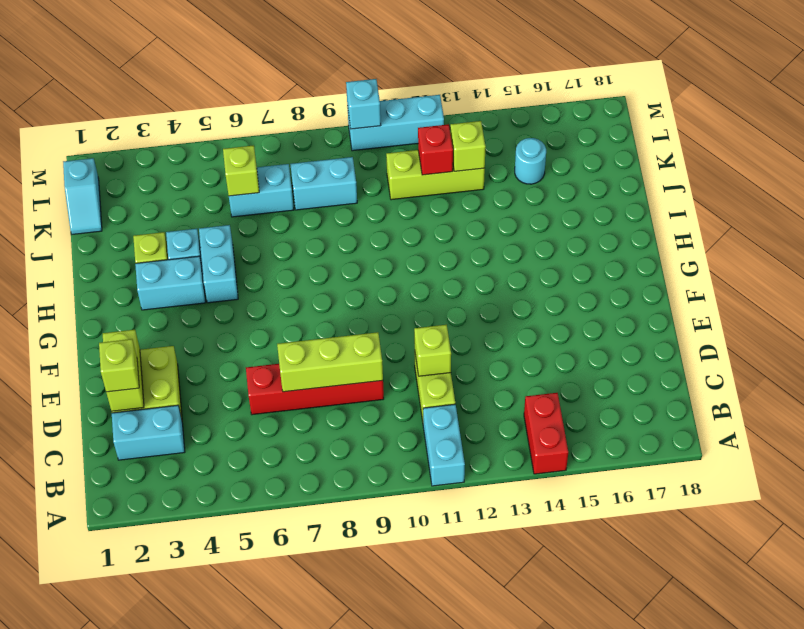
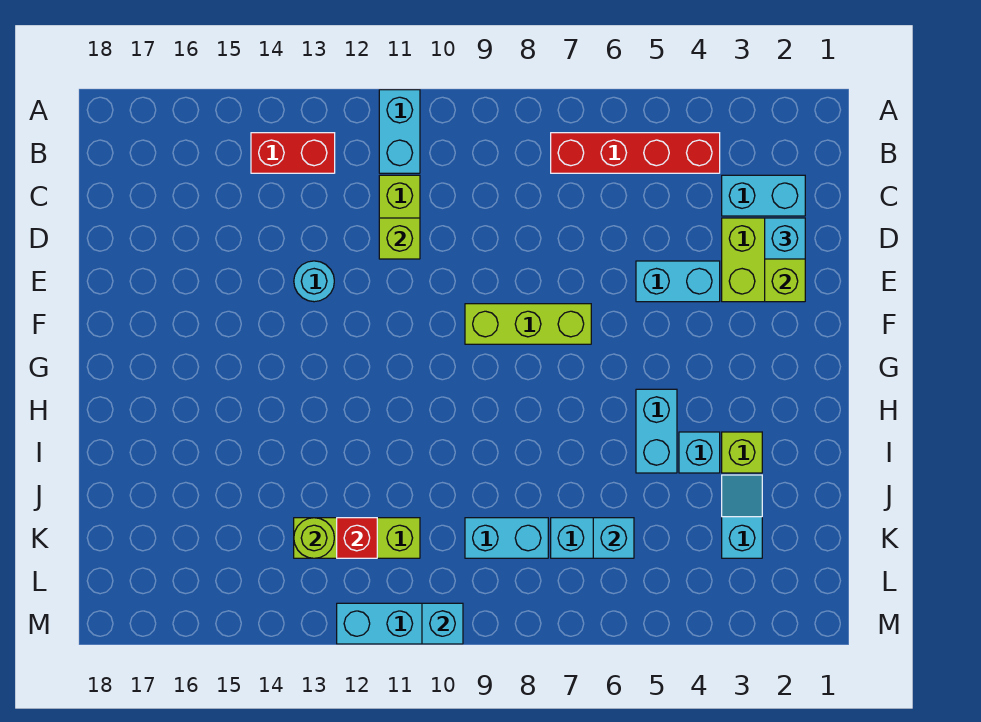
red brick A14:B14 level 1 -> red brick B13:B14 level 1
lime brick D2 level 3 -> cyan brick D2 level 3
red brick D6:D9 level 1 -> red brick B4:B7 level 1
lime brick D7:D9 level 2 -> lime brick F7:F9 level 1
cyan brick H3:H4 level 1 -> cyan brick E4:E5 level 1
cyan slope K1:L1 level 1 top L -> cyan slope J3:K3 level 1 top K
lime brick K6 level 2 -> cyan brick K6 level 2
lime brick K13 level 2 -> lime round brick K13 level 2
cyan round brick K15 level 1 -> cyan round brick E13 level 1

